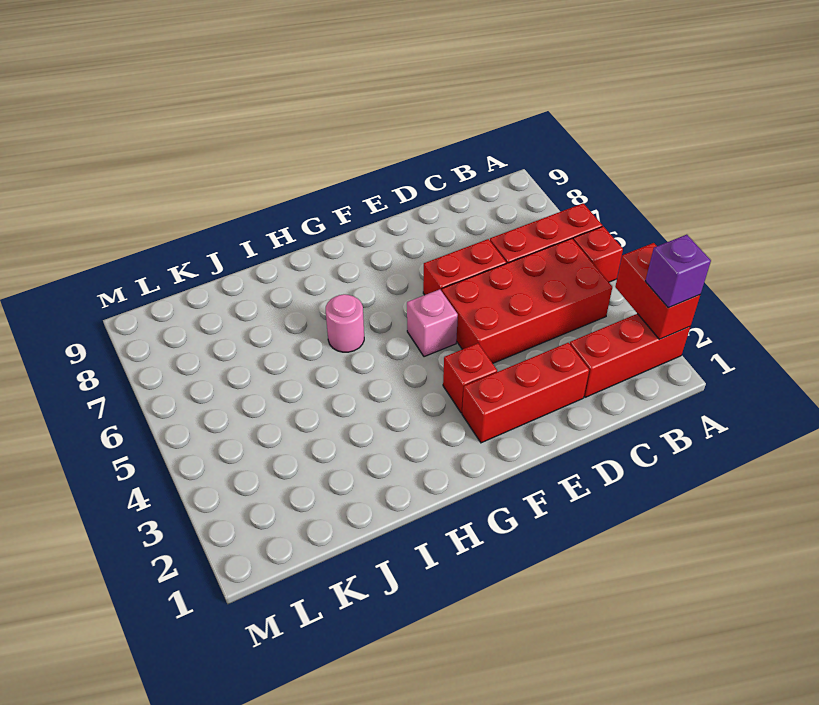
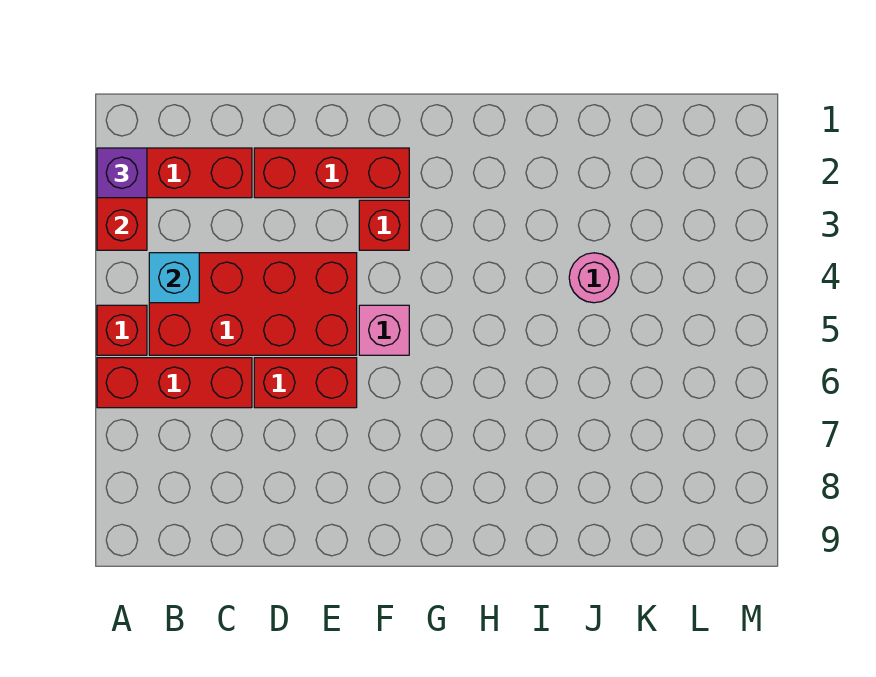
none -> cyan brick B4 level 2
pink round brick H6 level 1 -> pink round brick J4 level 1

